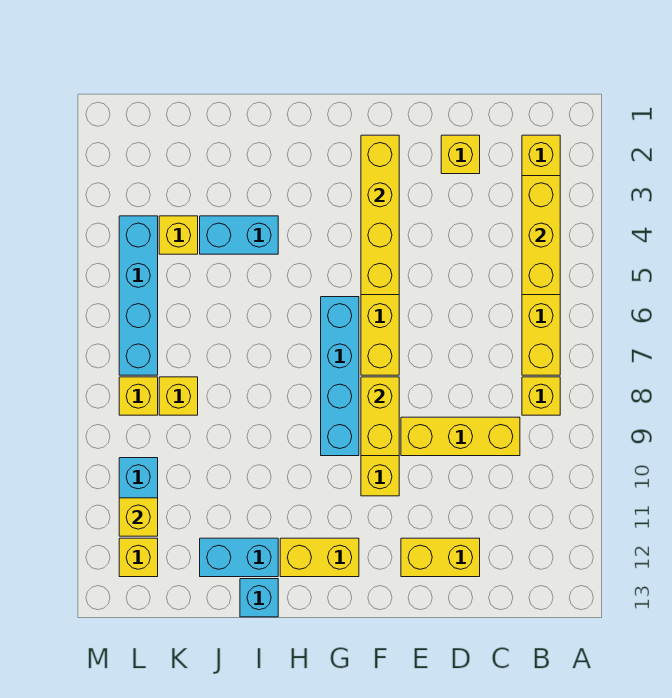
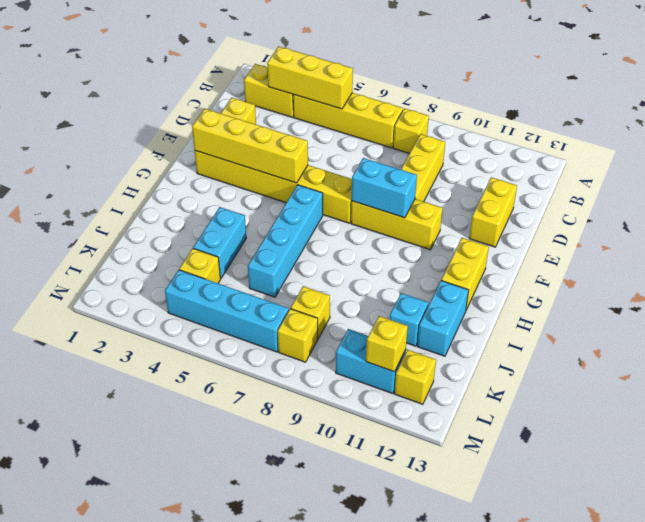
yellow brick F8:F9 level 2 -> cyan brick F8:F9 level 2
cyan brick G6:G9 level 1 -> cyan brick G6:J6 level 1
cyan brick I13 level 1 -> cyan brick J11 level 1

